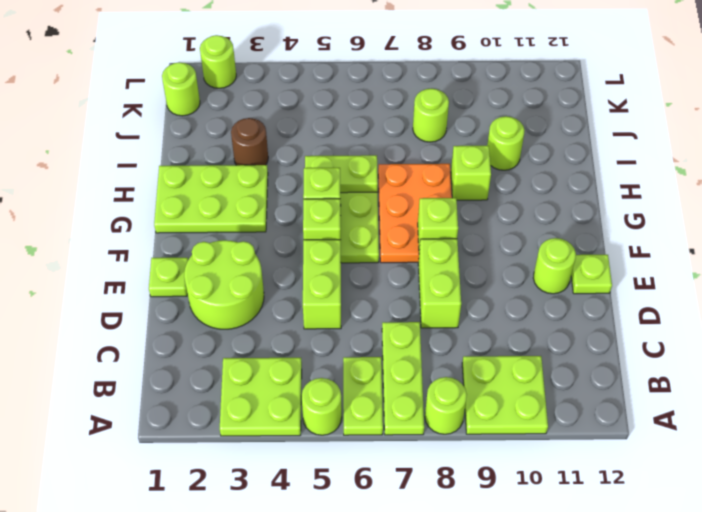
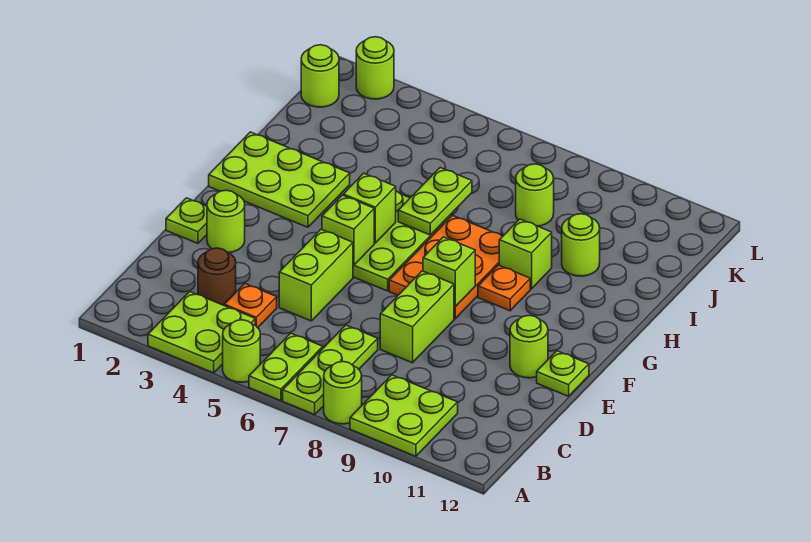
none -> orange plate C4 level 1
lime round brick D2:E3 level 1 -> lime round brick E2 level 1
none -> orange plate G9 level 1
lime plate H5:H6 level 2 -> lime plate H6:I6 level 2
brown round brick I3 level 1 -> brown round brick C3 level 1

